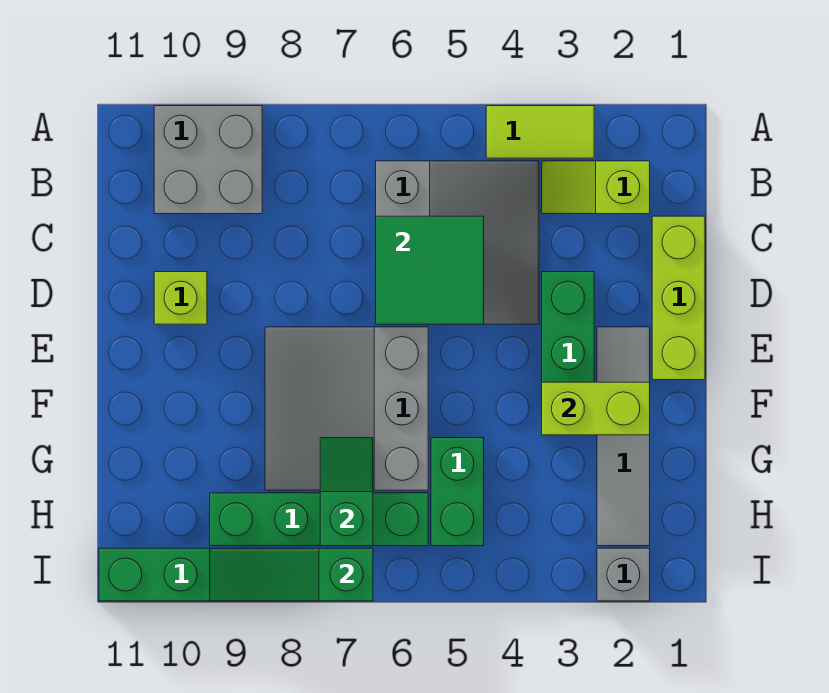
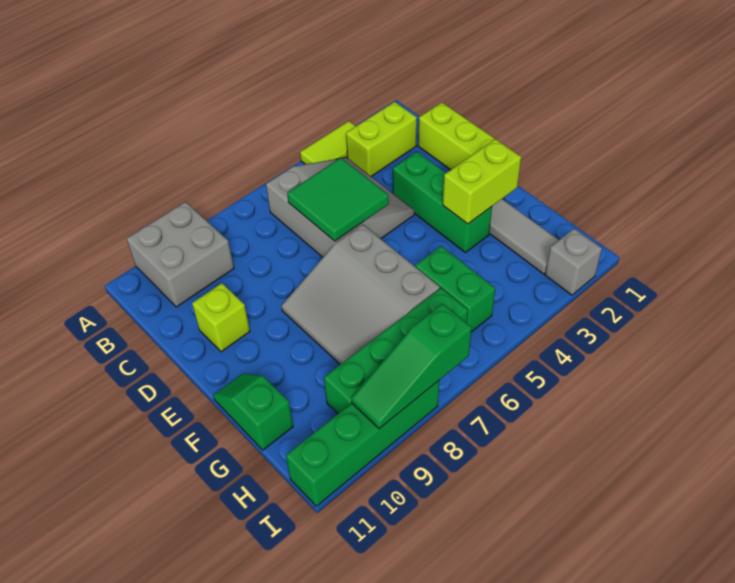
lime slope B2:B3 level 1 top 2 -> lime brick B2:B3 level 1
green slope G7:H7 level 2 top H -> green slope F11:G11 level 1 top G

